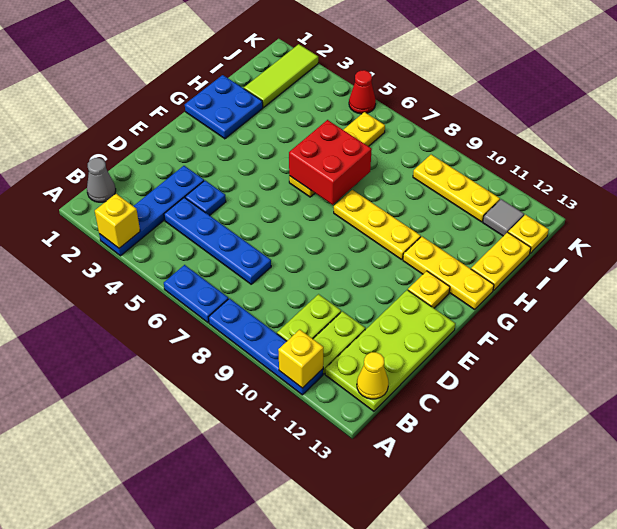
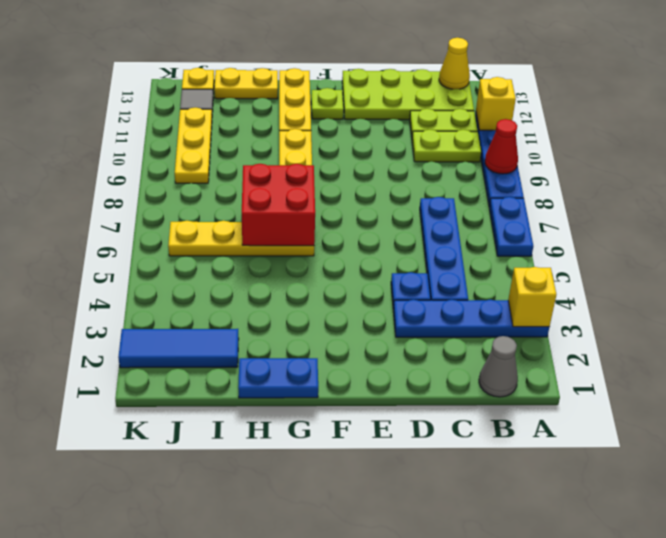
yellow plate F12 level 1 -> lime plate F12 level 1
blue plate G1:H2 level 1 -> blue plate G1:H1 level 1
lime tile I2:K2 level 1 -> blue tile I2:K2 level 1
red cone K5 level 1 -> red cone A9 level 2

